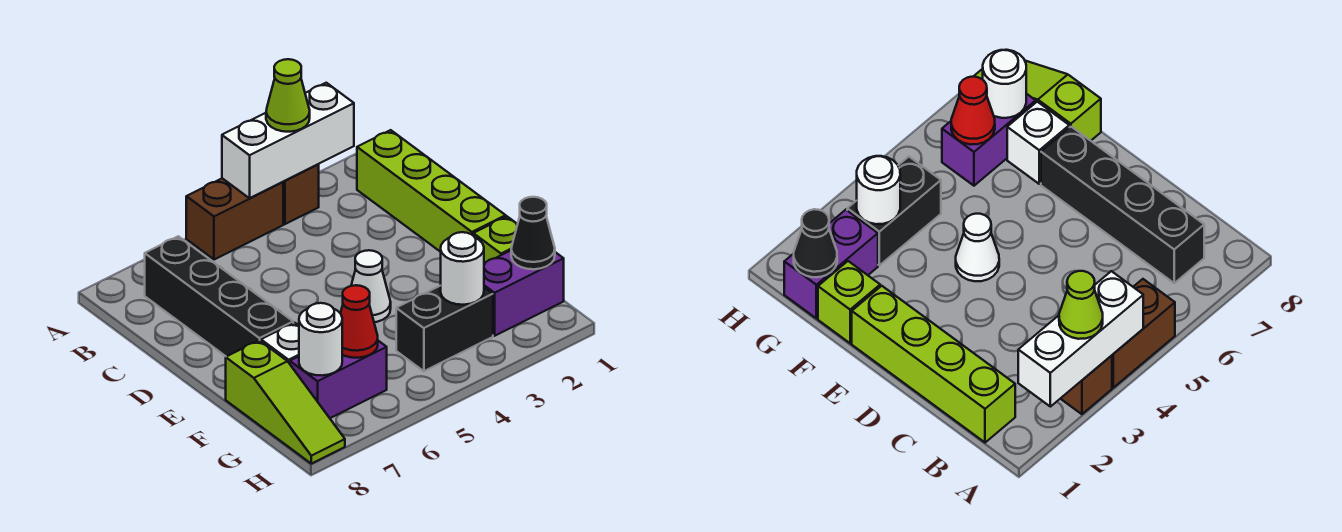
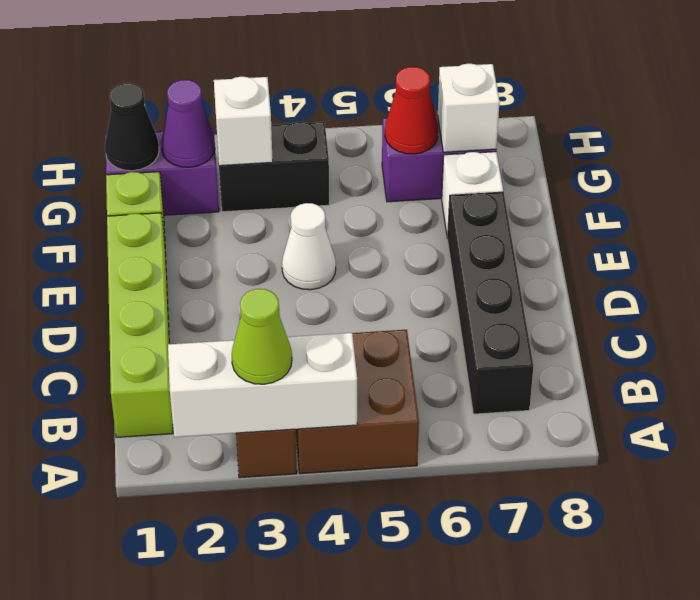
brown brick A4:A5 level 1 -> brown brick A4:B5 level 1
lime slope F8:H8 level 1 top F -> none
none -> purple cone G2 level 2
white round brick G3 level 2 -> white brick G3 level 2
white round brick G7 level 2 -> white brick G7 level 2

